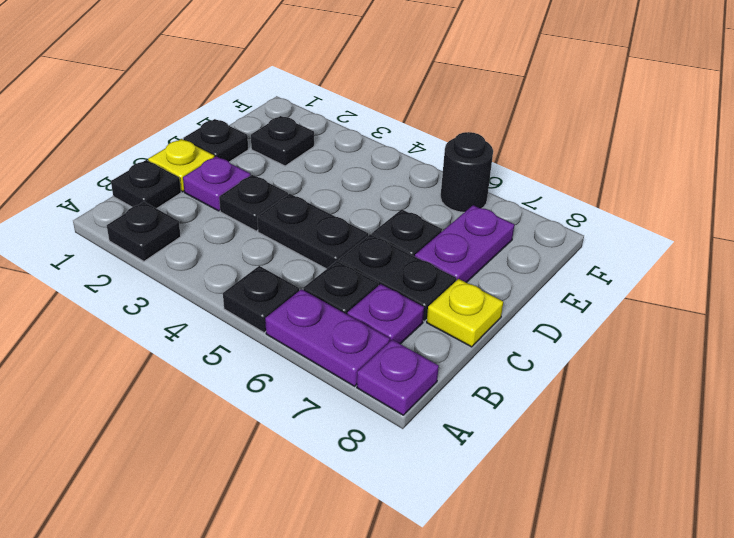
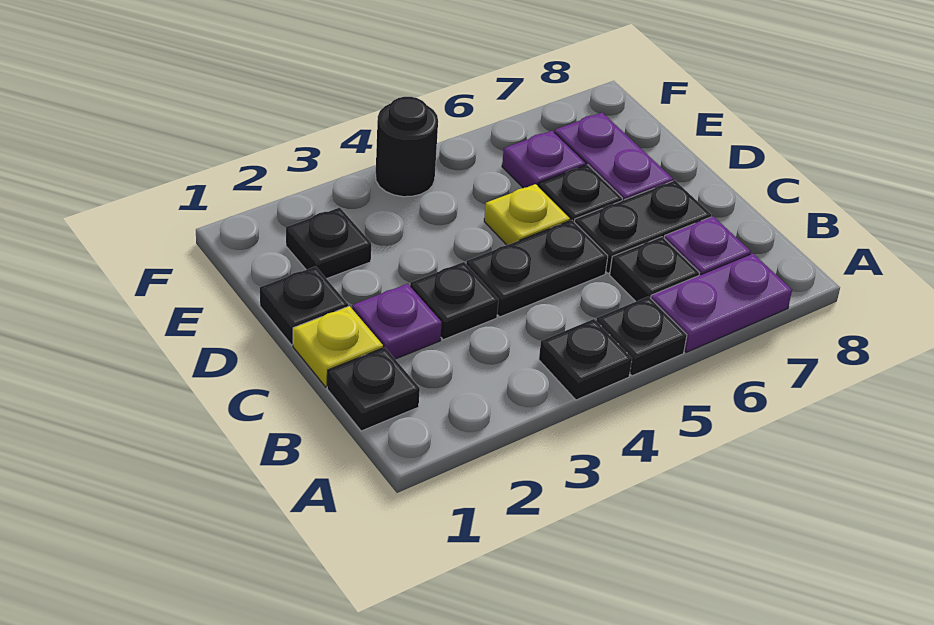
black plate A2 level 1 -> black plate A4 level 1
purple plate A8 level 1 -> purple plate E6 level 1
yellow plate C8 level 1 -> yellow plate D5 level 1
black round brick F6 level 1 -> black round brick F4 level 1

